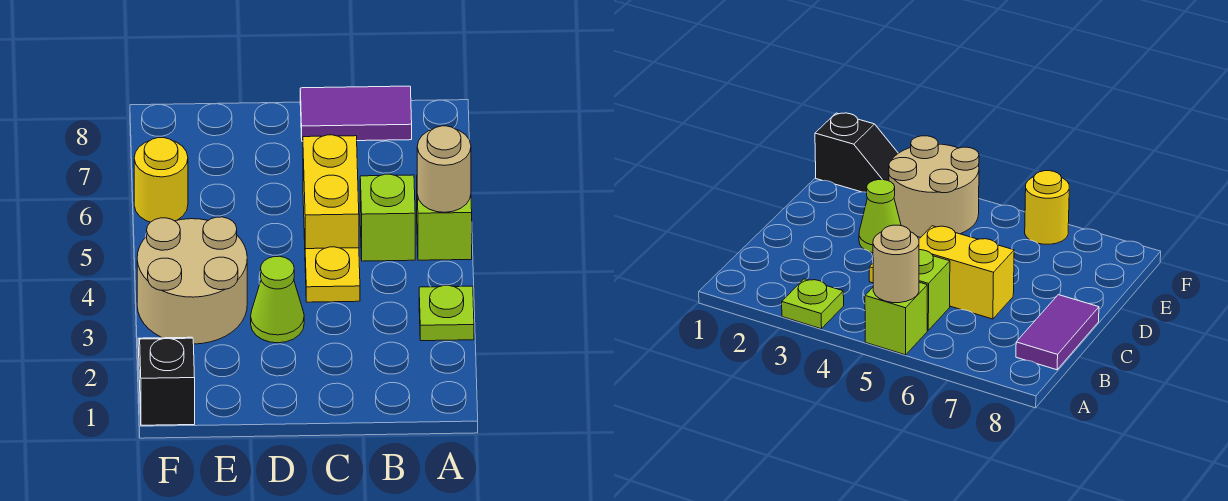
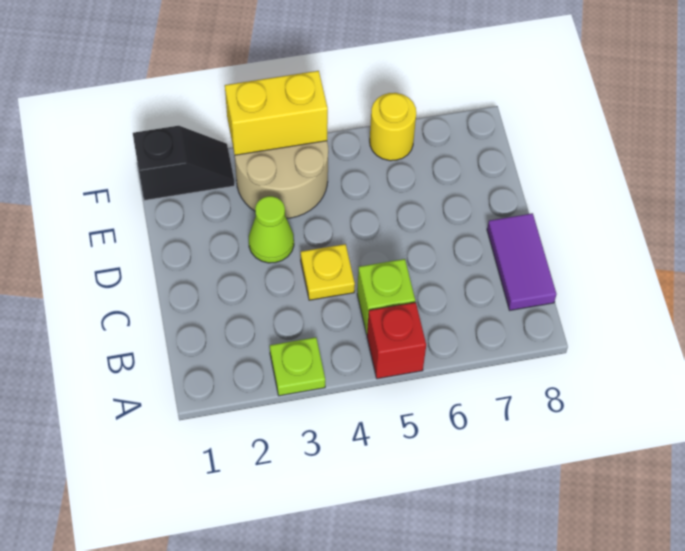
lime brick A5 level 1 -> red brick A5 level 1
tan round brick A5 level 2 -> none
yellow brick C5:C6 level 1 -> yellow brick F3:F4 level 2

